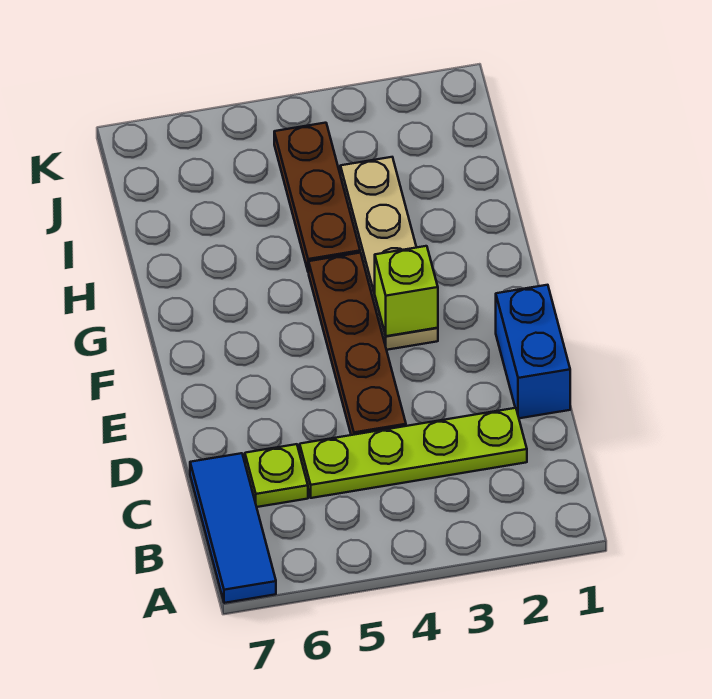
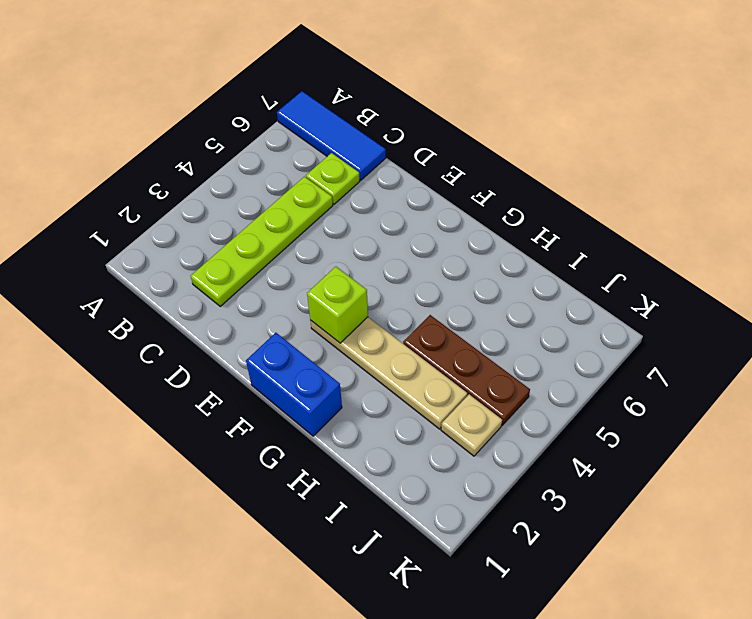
blue brick D1:E1 level 1 -> blue brick F1:G1 level 1
brown plate D4:G4 level 1 -> none
none -> tan plate J3 level 1

